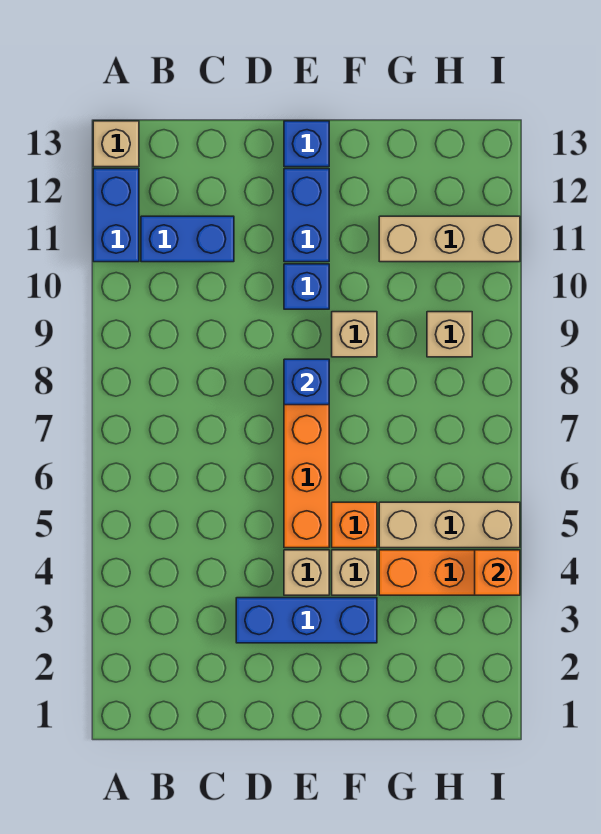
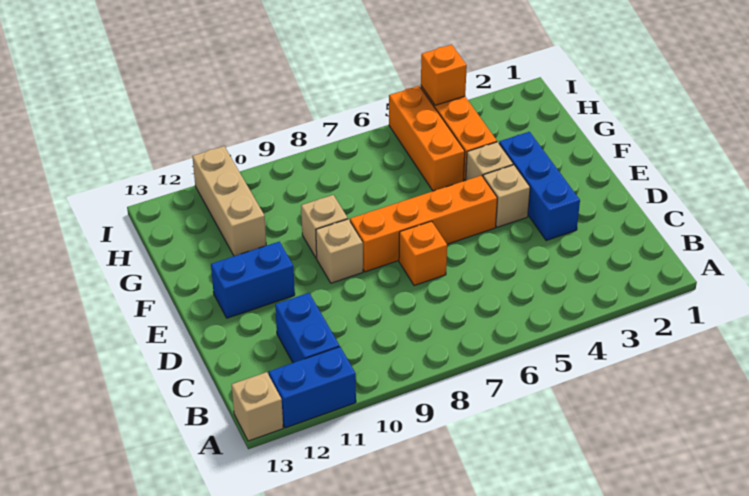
blue brick E8 level 2 -> none
blue brick E10 level 1 -> none
blue brick E13 level 1 -> none
orange brick F5 level 1 -> orange brick D7 level 1
tan brick G5:I5 level 1 -> orange brick G5:I5 level 1
tan brick H9 level 1 -> tan brick E9 level 1

